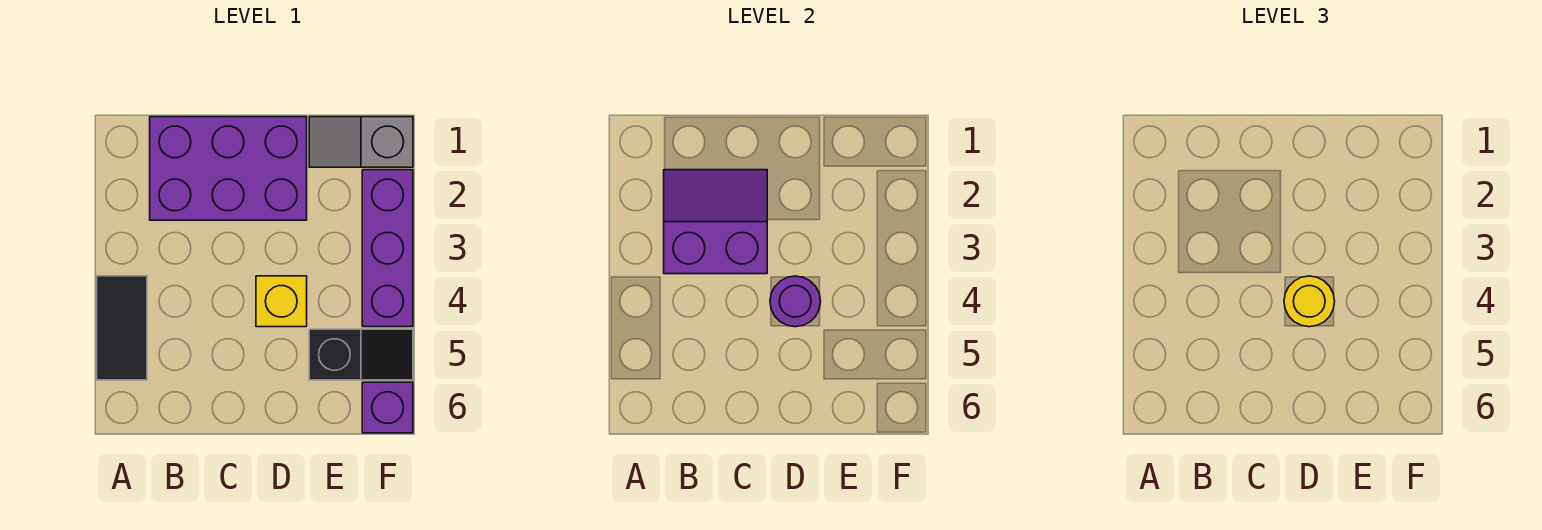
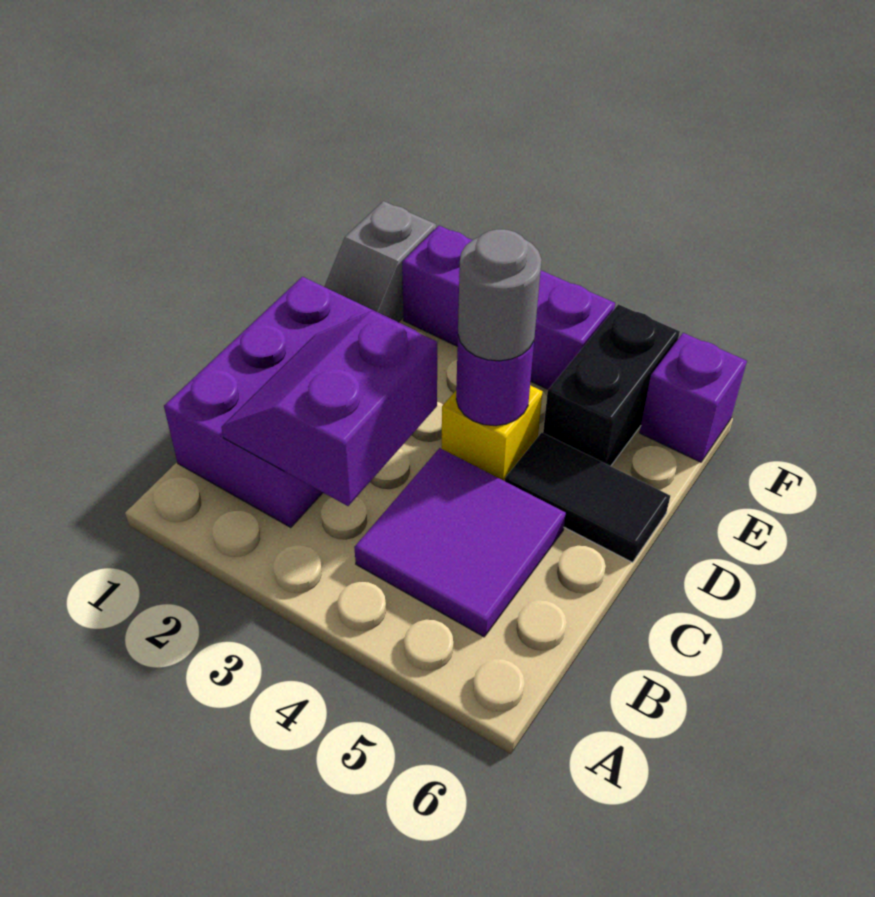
black tile A4:A5 level 1 -> black tile D5:D6 level 1
none -> purple tile B4:C5 level 1
yellow round brick D4 level 3 -> grey round brick D4 level 3
black slope E5:F5 level 1 top E -> black brick E5:F5 level 1

